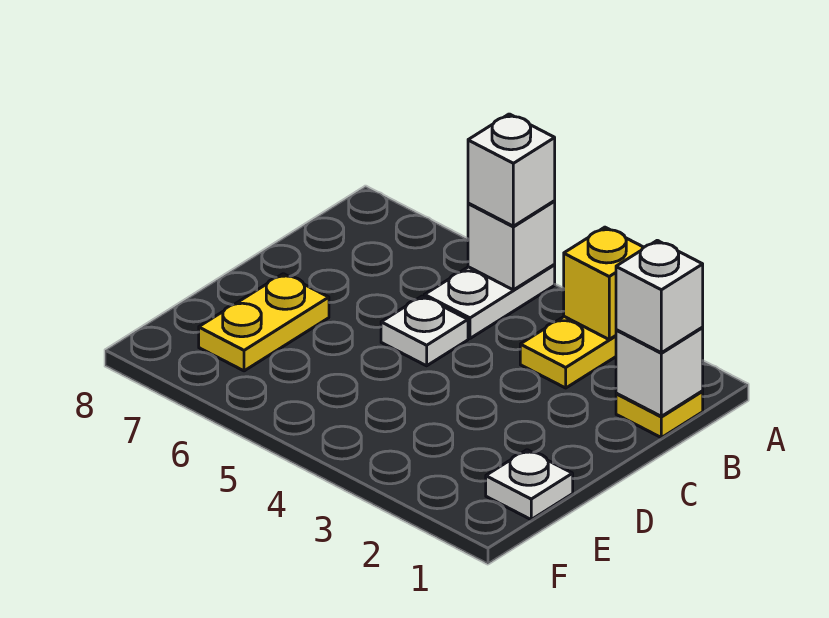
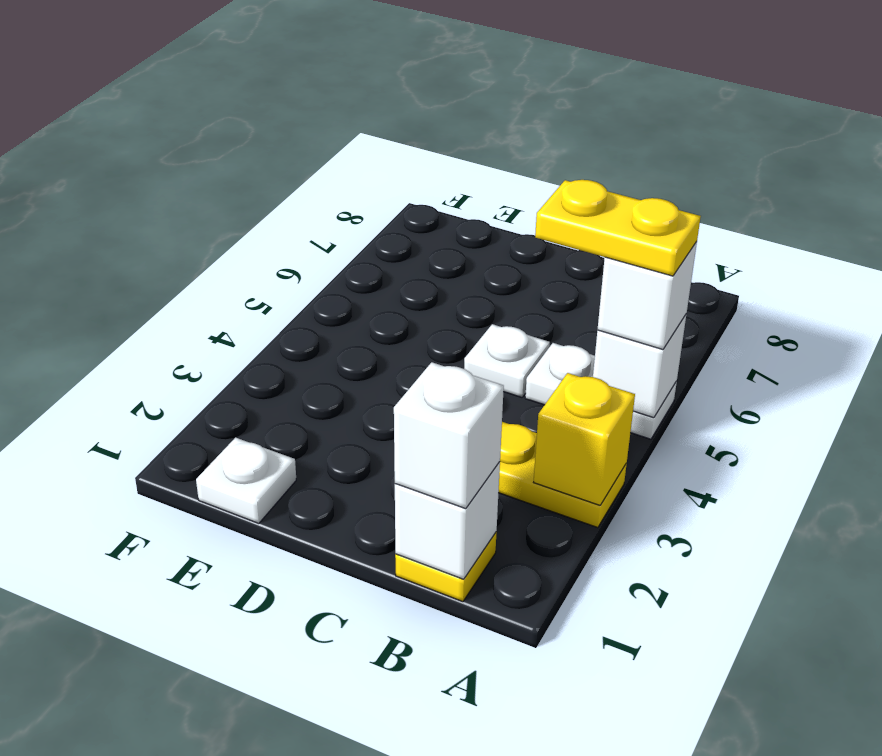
yellow plate D7:E7 level 1 -> yellow plate A5:B5 level 4

